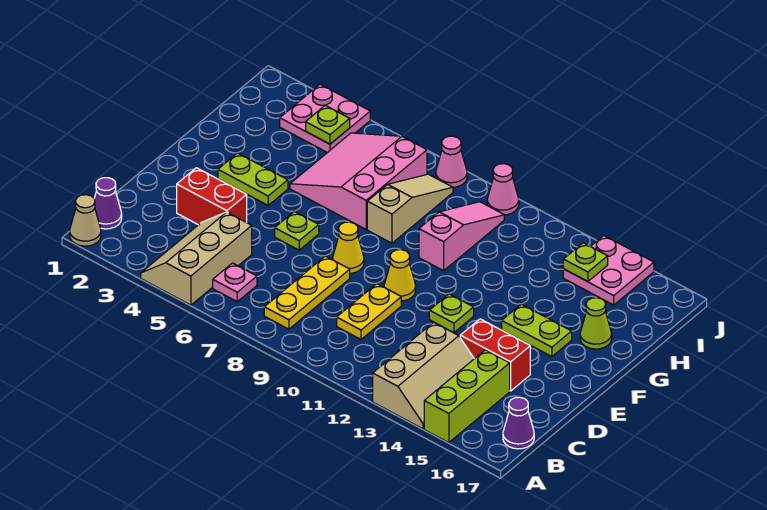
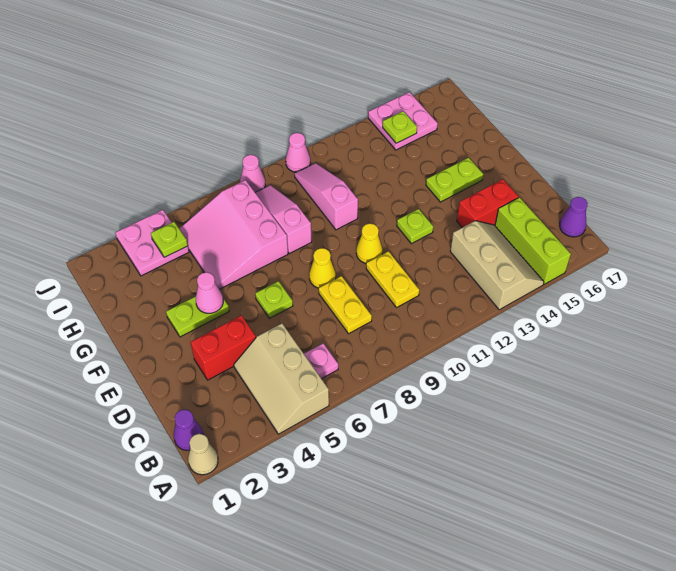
yellow plate B8:D8 level 1 -> yellow plate C8:D8 level 1
none -> pink cone F4 level 2
tan slope G8:I8 level 1 top G -> pink slope G8:I8 level 1 top G
lime cone G16 level 1 -> none

